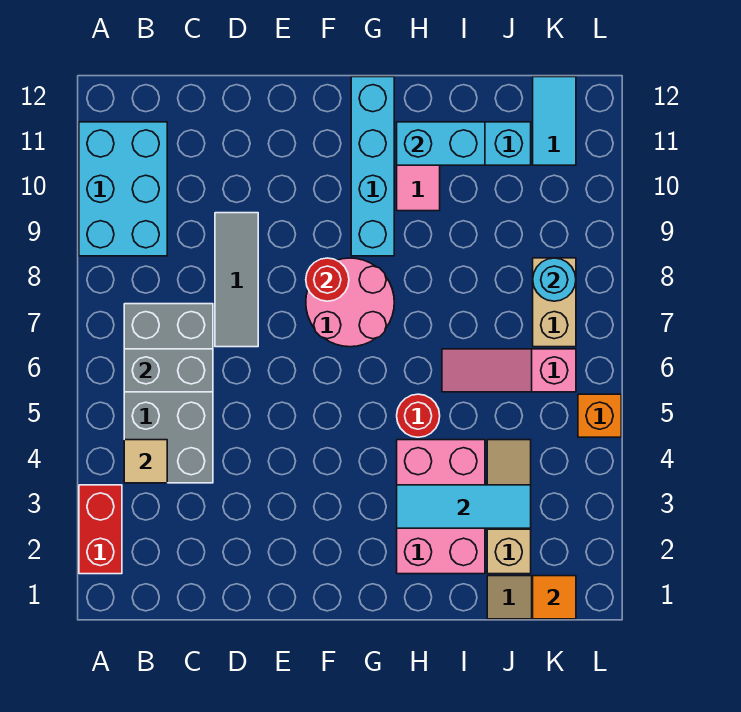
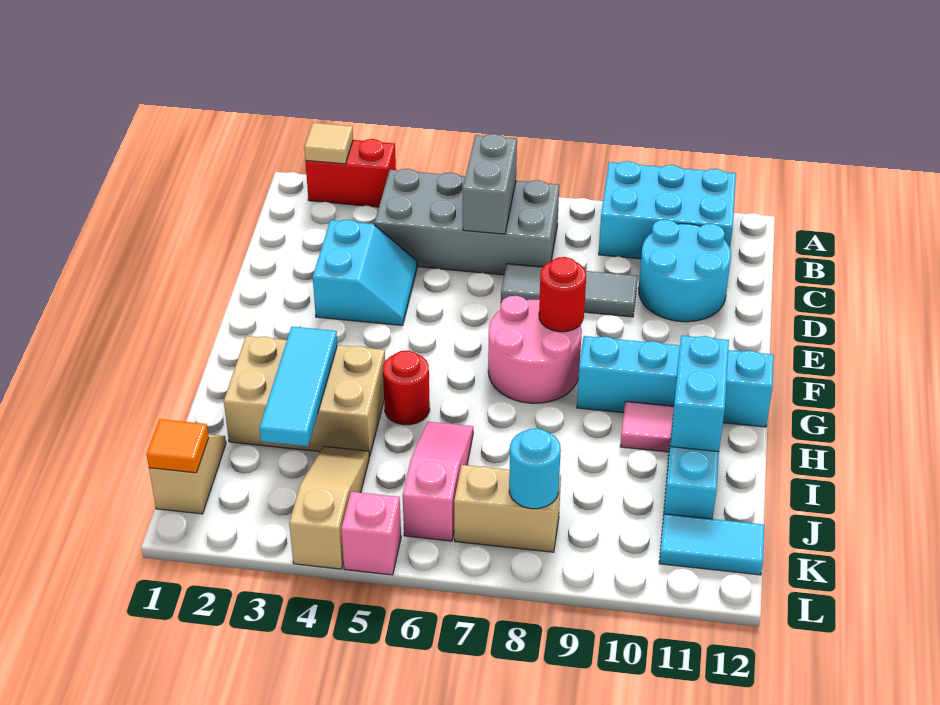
tan tile B4 level 2 -> tan tile A2 level 2
none -> cyan round brick C10:D11 level 1
none -> cyan slope D3:E4 level 1 top 3
pink brick H2:I4 level 1 -> tan brick H2:I4 level 1
tan slope J2:J4 level 1 top 2 -> tan slope J4:L4 level 1 top L
orange brick L5 level 1 -> pink brick L5 level 1

